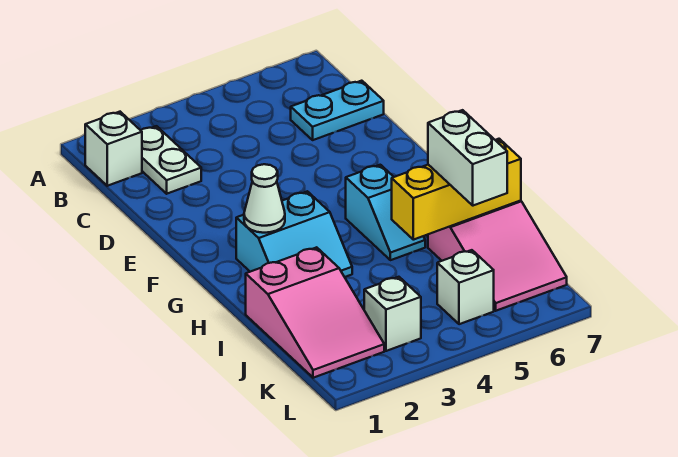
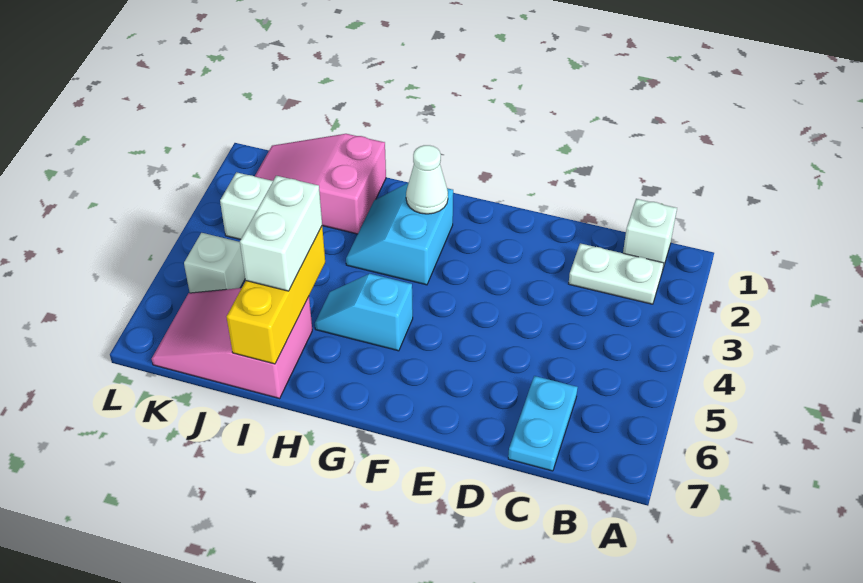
white brick I6:J6 level 3 -> white brick I5:I6 level 3

